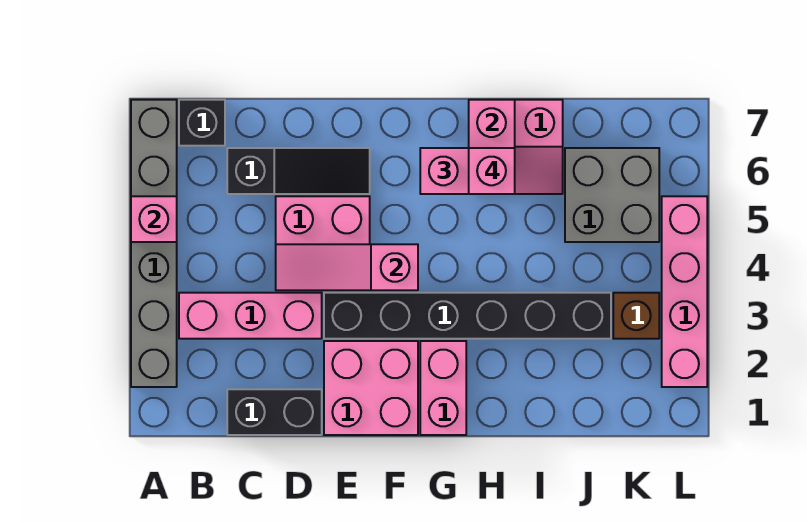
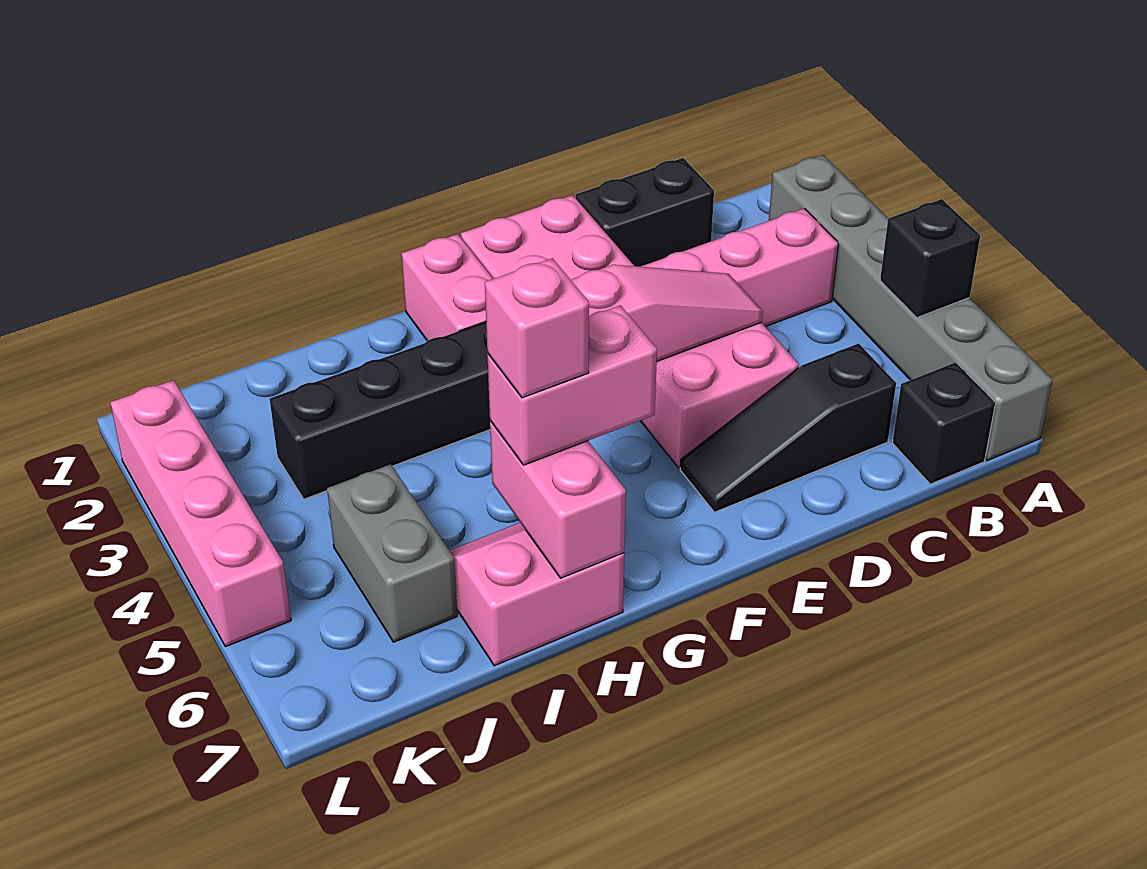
pink brick A5 level 2 -> black brick A5 level 2
grey brick J5:K6 level 1 -> grey brick J5:J6 level 1
brown brick K3 level 1 -> none

